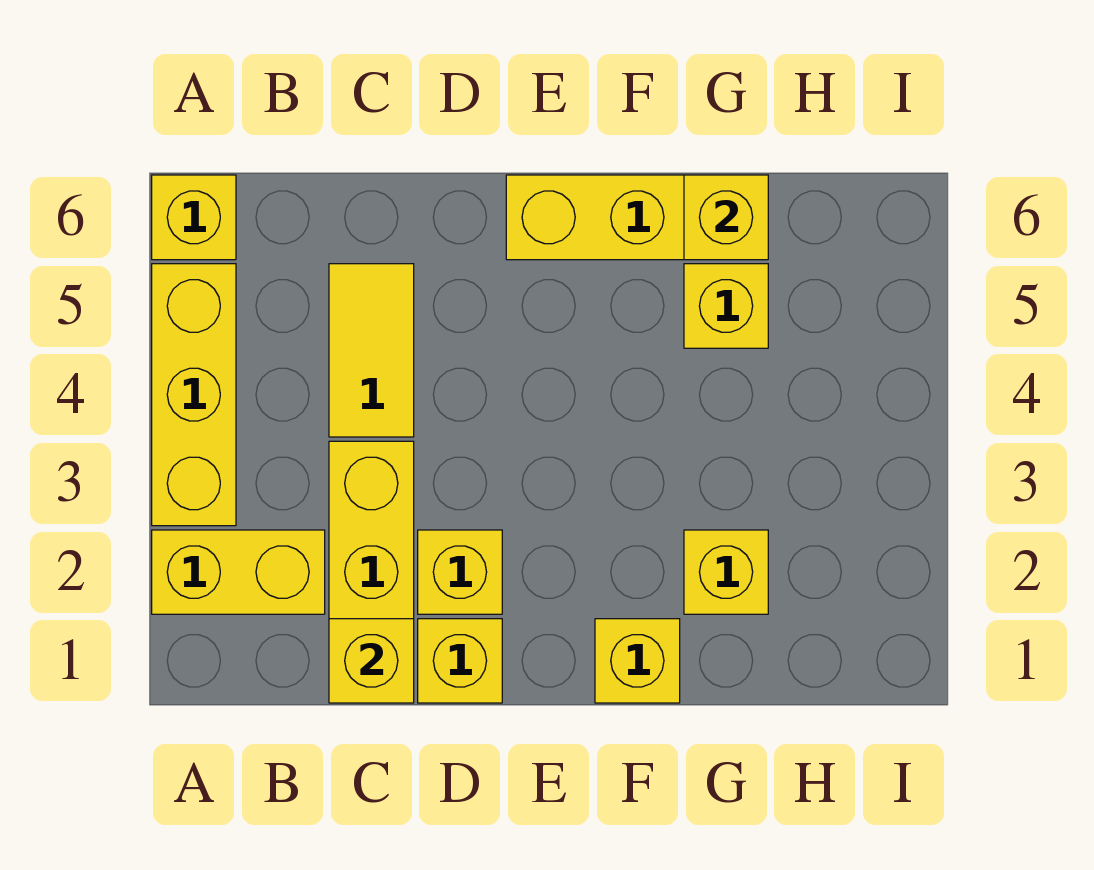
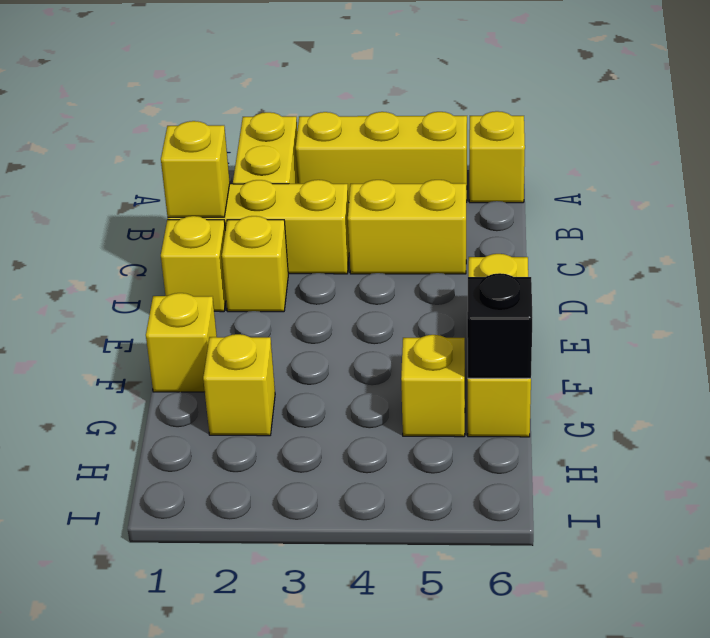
yellow tile C4:C5 level 1 -> yellow brick C4:C5 level 1
yellow brick G6 level 2 -> black brick G6 level 2

